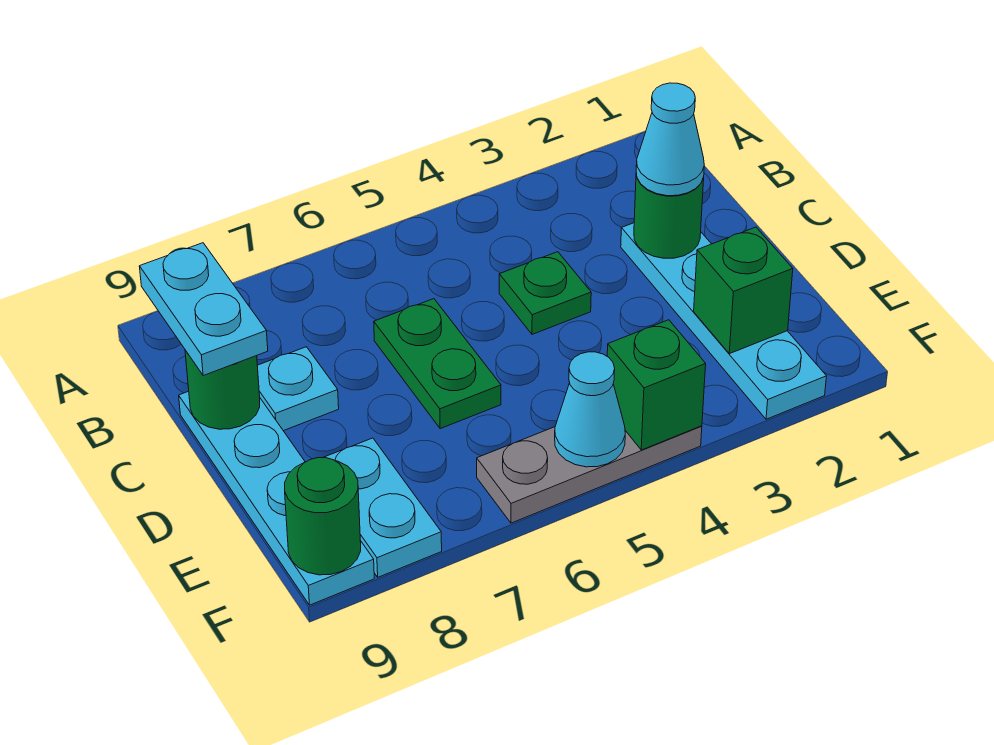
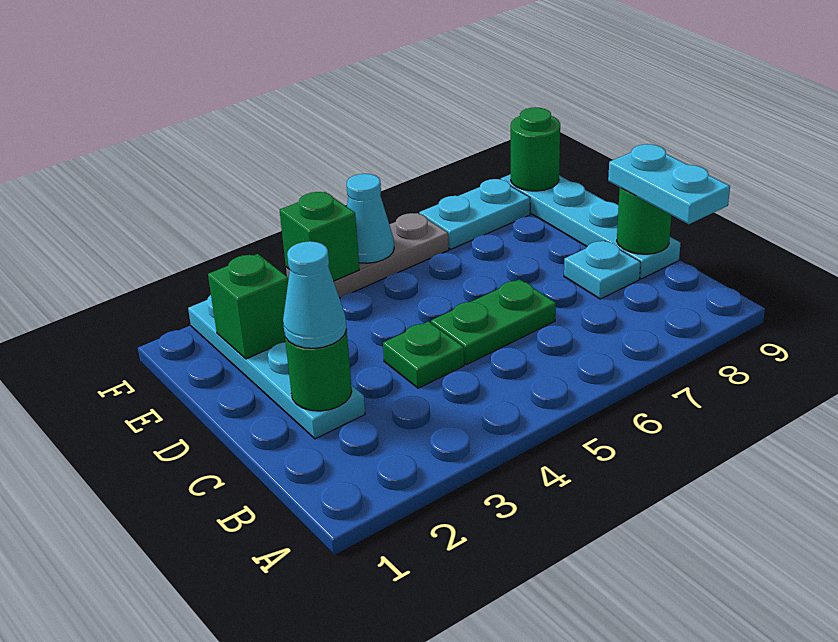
green plate C6:D6 level 1 -> green plate C5:C6 level 1
cyan plate E8:F8 level 1 -> cyan plate F7:F8 level 1

